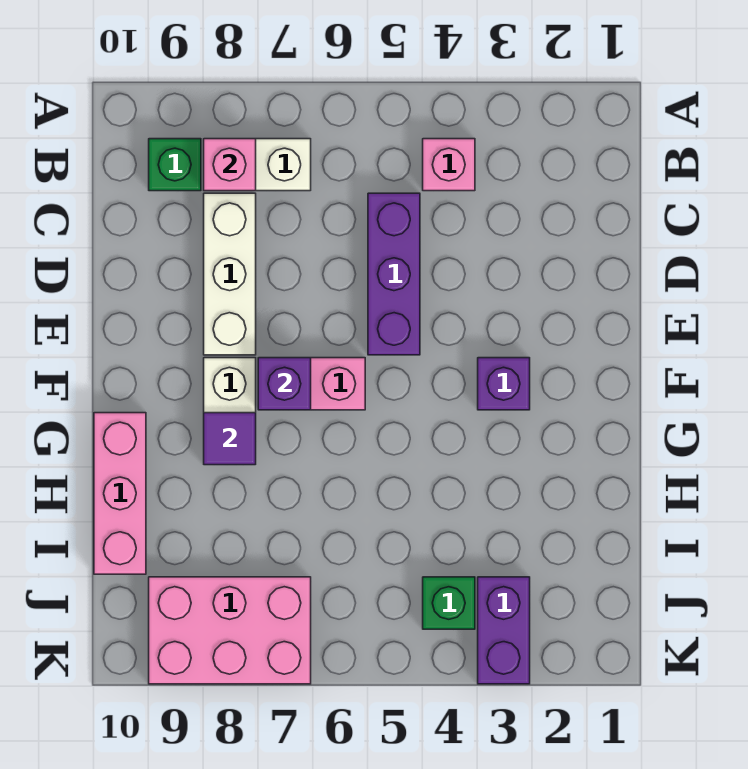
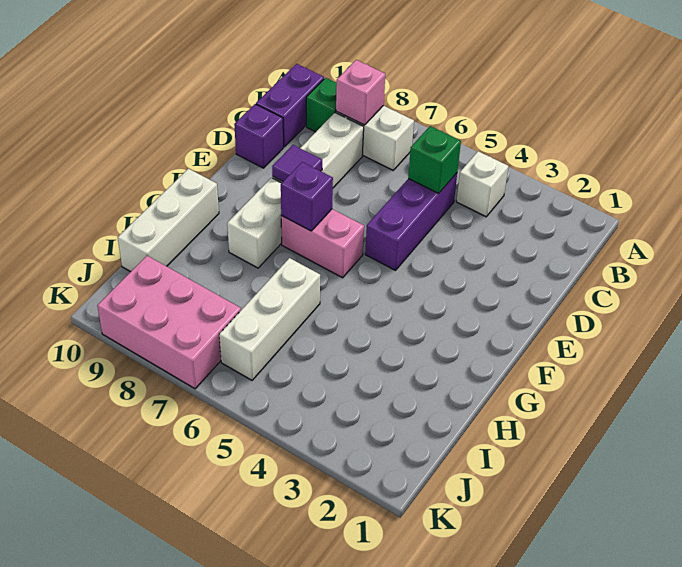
pink brick B4 level 1 -> white brick B4 level 1
purple brick F3 level 1 -> purple brick D10 level 1
purple tile G8 level 2 -> purple tile E8 level 2
pink brick G10:I10 level 1 -> white brick G10:I10 level 1
none -> white brick H6:J6 level 1
purple brick J3:K3 level 1 -> purple brick B10:C10 level 1
green brick J4 level 1 -> green brick C5 level 2

